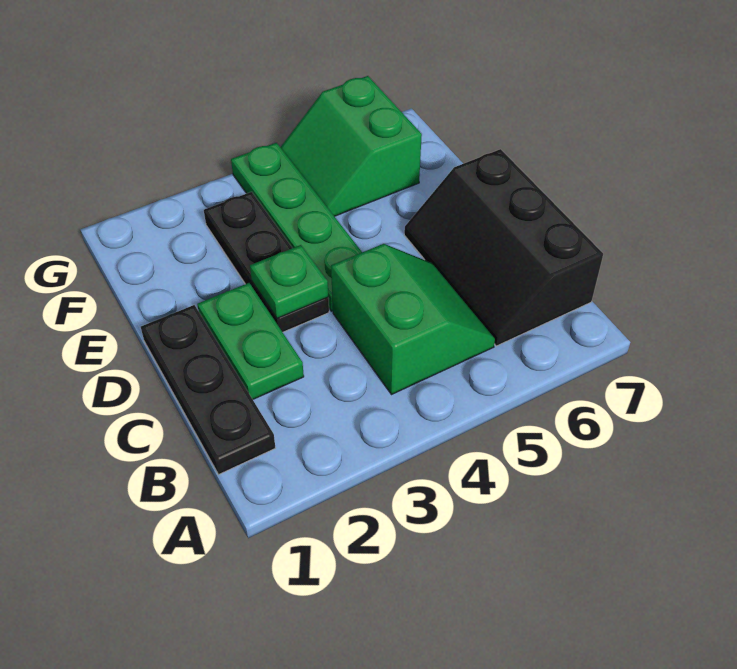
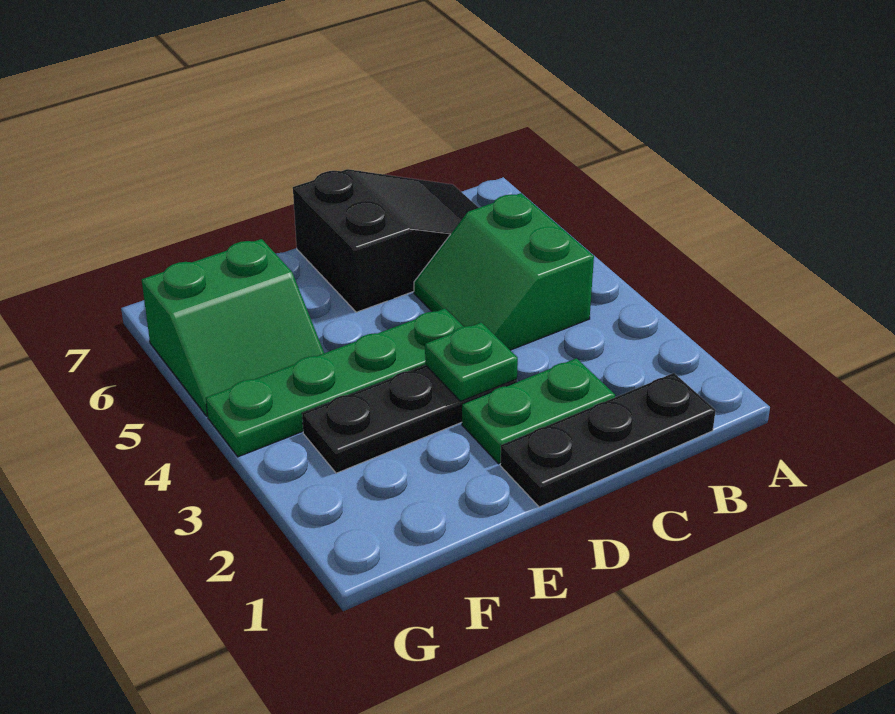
green slope B4:C5 level 1 top 4 -> green slope B4:C5 level 1 top B
black slope B6:D7 level 1 top 7 -> black slope B6:D7 level 1 top D

